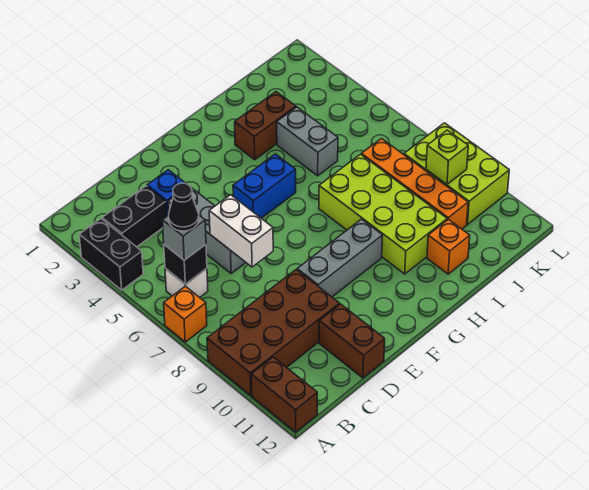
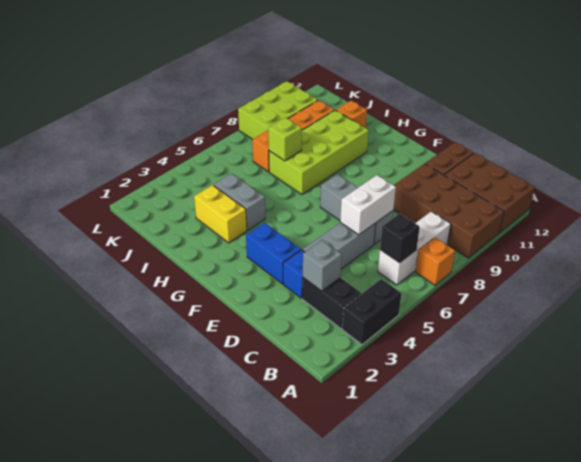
brown brick A11:A12 level 1 -> brown brick A11:C12 level 1
white brick B6 level 1 -> white brick B6:B8 level 1
grey brick B6 level 3 -> grey brick C3 level 2
black cone B6 level 4 -> none
grey brick E9:G9 level 1 -> grey brick D7:F7 level 1
blue brick F5:G5 level 1 -> blue brick E3:F3 level 1
brown brick H3:I3 level 1 -> yellow brick H3:I3 level 1
grey brick I4:I5 level 1 -> grey brick H4:I4 level 1
lime brick K9 level 2 -> lime brick I7 level 2

